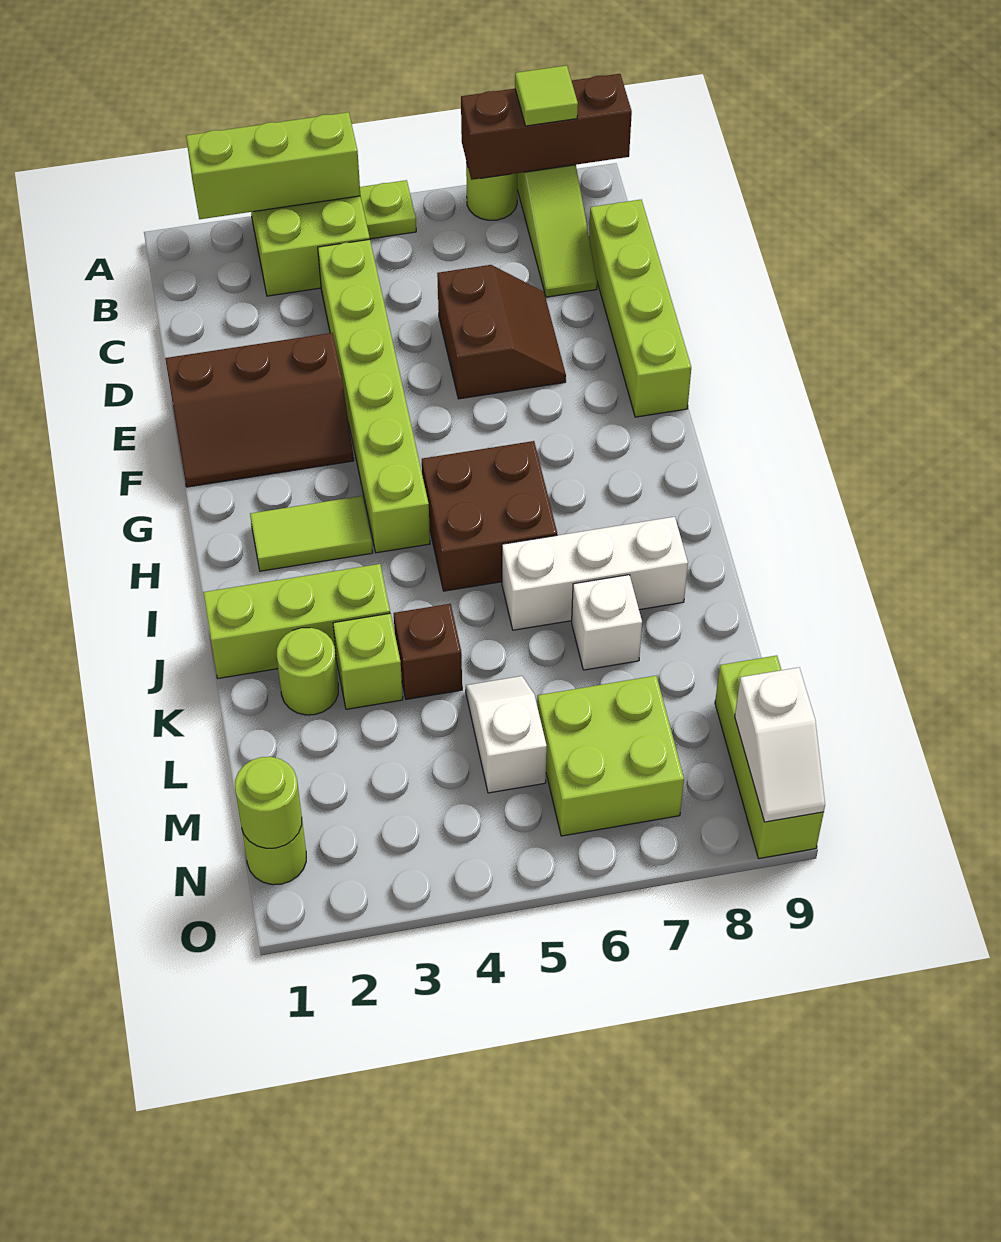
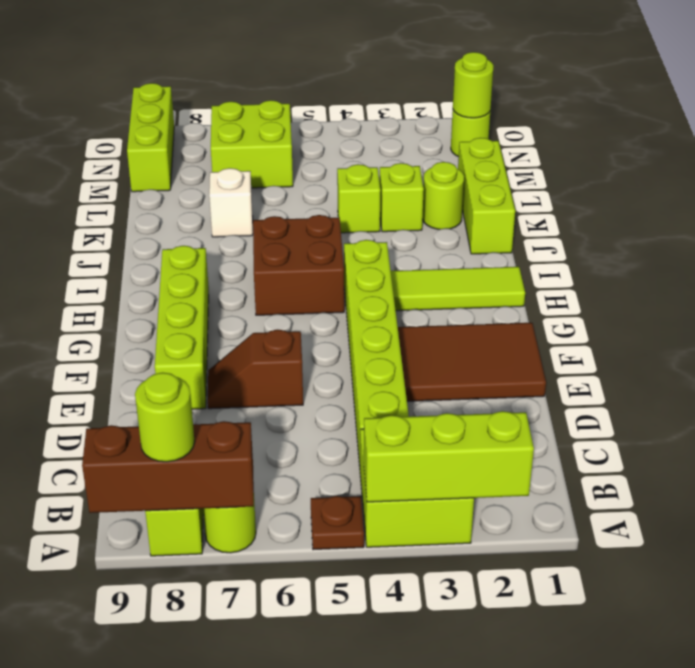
lime plate A5 level 1 -> brown plate A5 level 1
lime tile A8 level 3 -> lime round brick A8 level 3
lime brick C9:F9 level 1 -> lime brick E8:H8 level 1
brown slope D6:E7 level 1 top 6 -> brown slope E6:E7 level 1 top 6
brown slope E1:F3 level 1 top E -> brown tile E1:F3 level 1
lime tile H2:H3 level 1 -> lime tile H1:H3 level 1
lime brick J1:J3 level 1 -> lime brick J1:L1 level 1
white brick J6:J8 level 1 -> none
brown brick K4 level 1 -> lime brick K4 level 1
white slope L5:M5 level 1 top M -> none
white slope N9:O9 level 2 top N -> none

